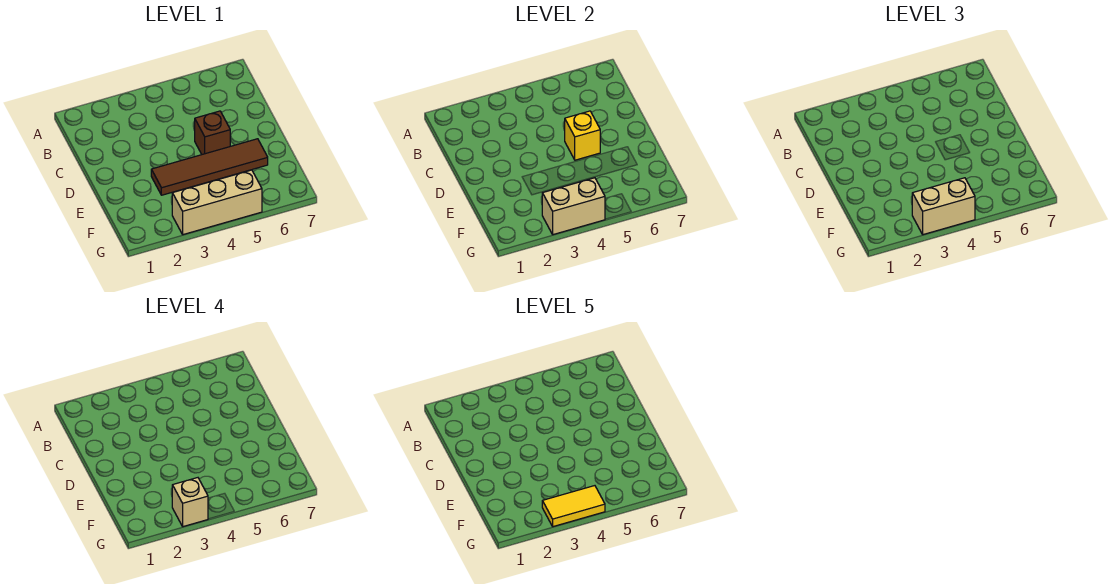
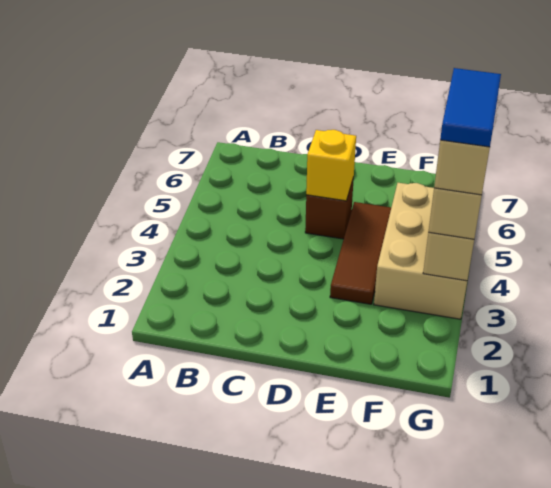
brown tile E3:E6 level 1 -> brown tile E3:E5 level 1
tan brick G3:G5 level 1 -> tan brick F3:G5 level 1
yellow tile G3:G4 level 5 -> blue tile G3:G4 level 5

